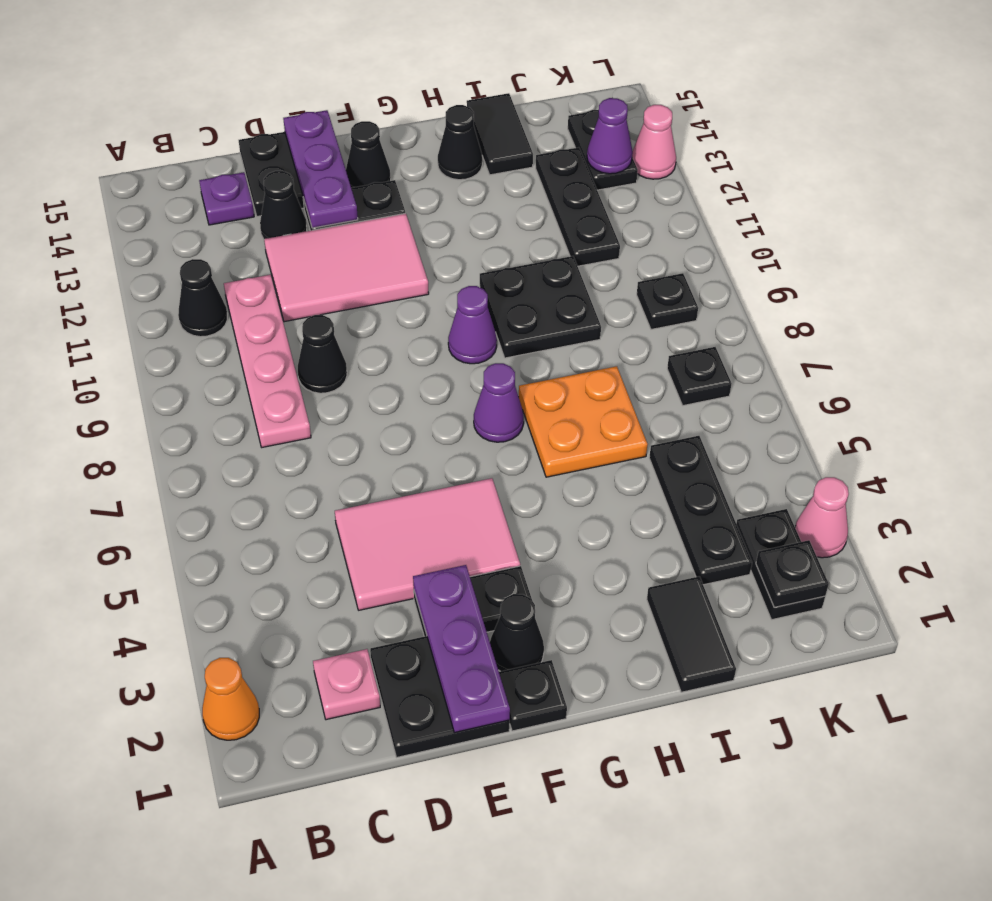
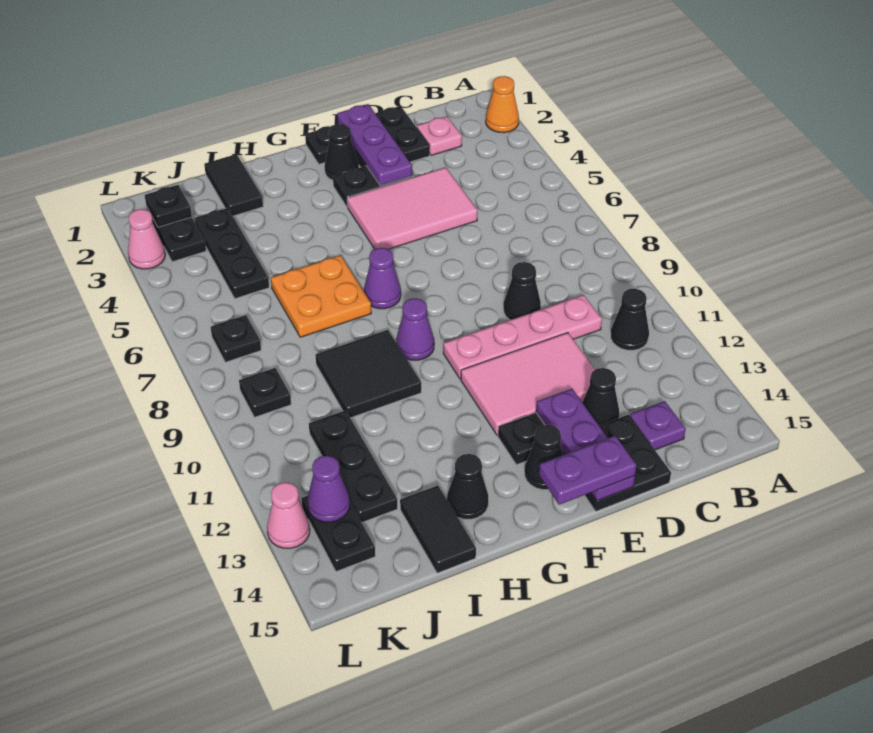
pink plate C8:C11 level 1 -> pink plate C10:F10 level 1
none -> purple plate E15:F15 level 3
black plate H9:I10 level 1 -> black tile H9:I10 level 1

